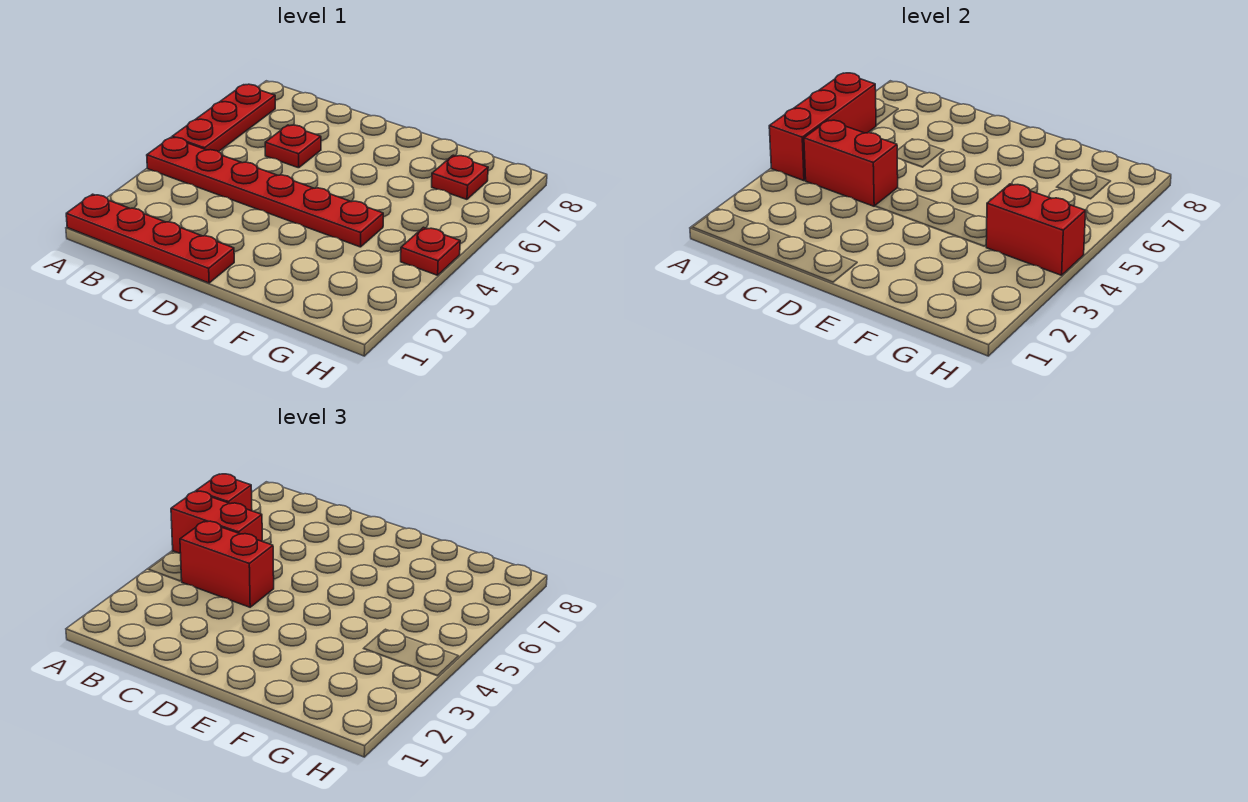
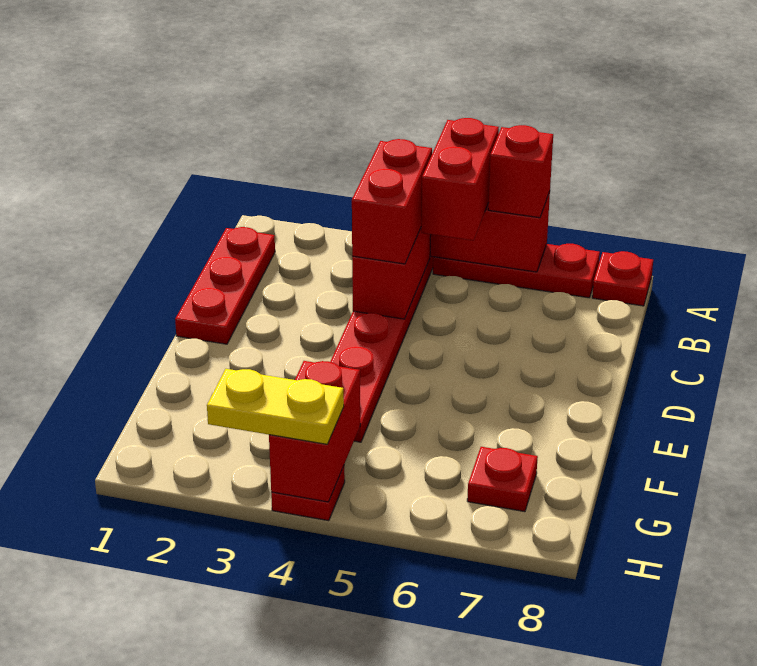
red plate A1:D1 level 1 -> red plate B1:D1 level 1
red plate C6 level 1 -> red plate A8 level 1
none -> yellow plate H3:H4 level 3

